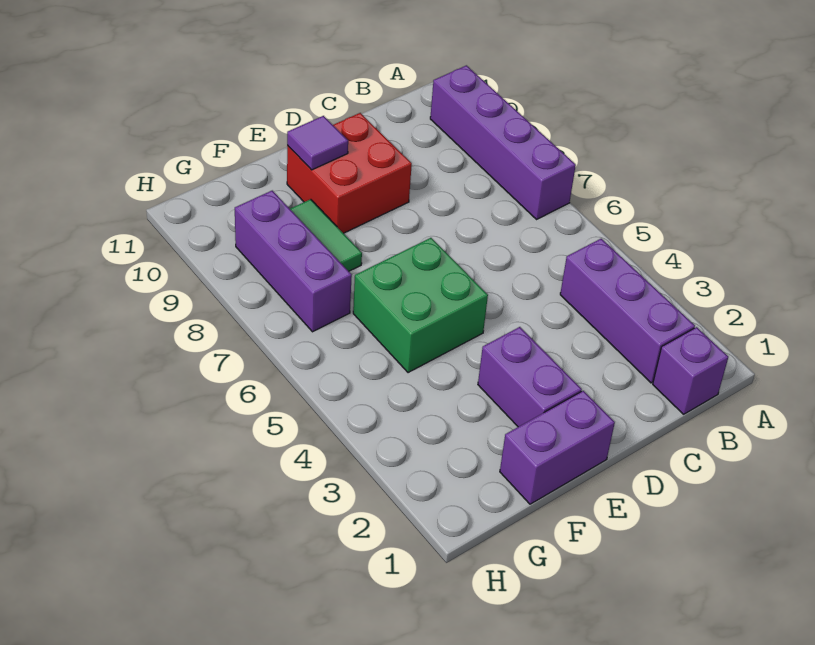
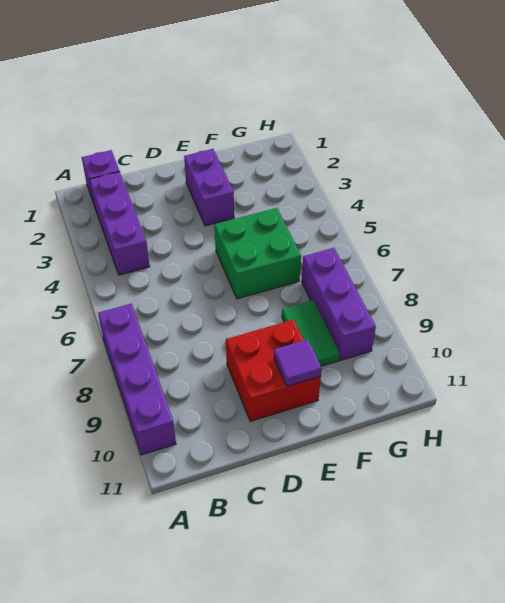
purple brick E1:F1 level 1 -> none

